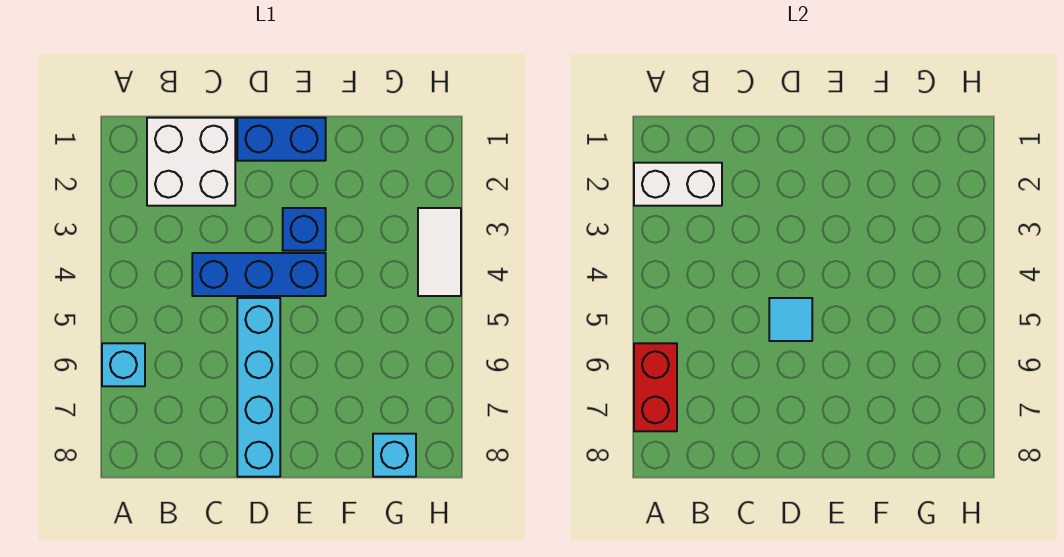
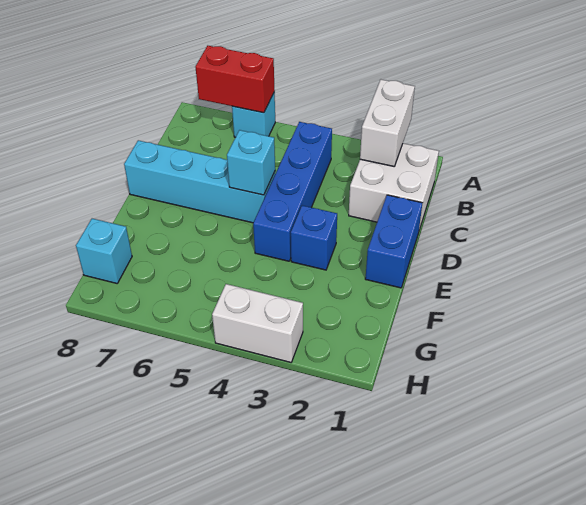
blue brick C4:E4 level 1 -> blue brick B4:E4 level 1
cyan tile D5 level 2 -> cyan brick D5 level 2
white tile H3:H4 level 1 -> white brick H3:H4 level 1

